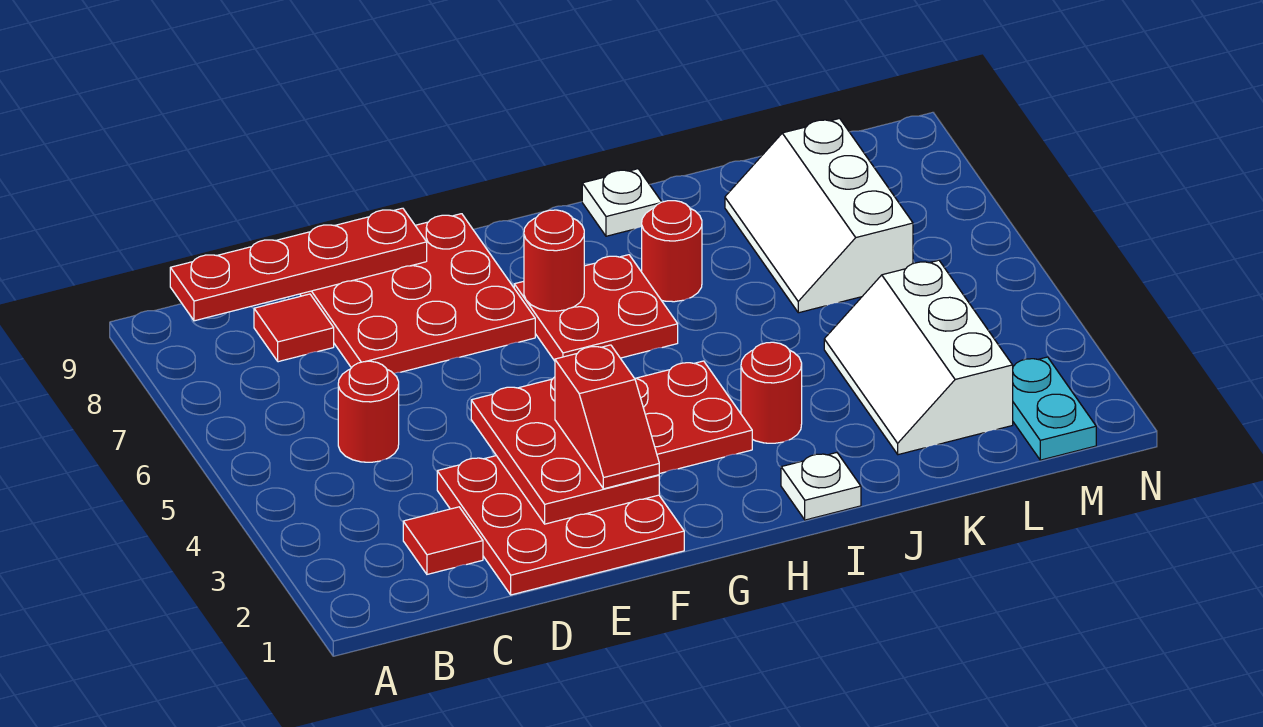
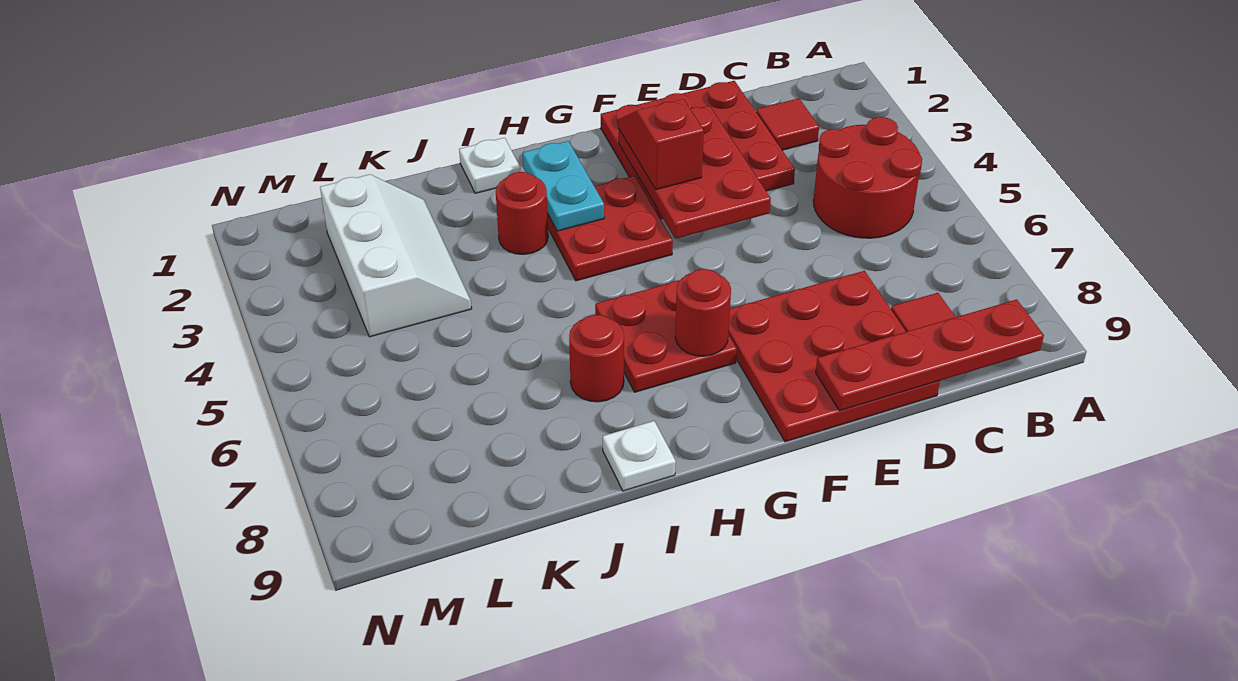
red round brick C5 level 1 -> red round brick B4:C5 level 1
white slope K6:L8 level 1 top L -> none
cyan plate M1:M2 level 1 -> cyan plate H2:H3 level 2

